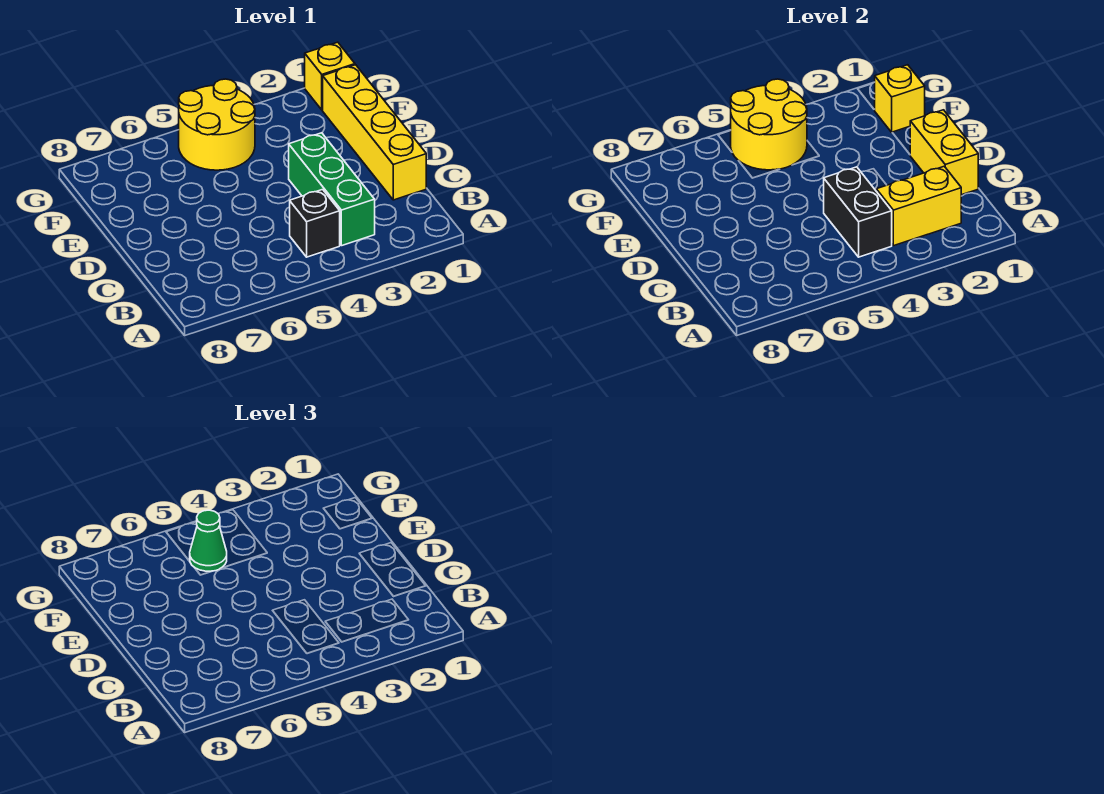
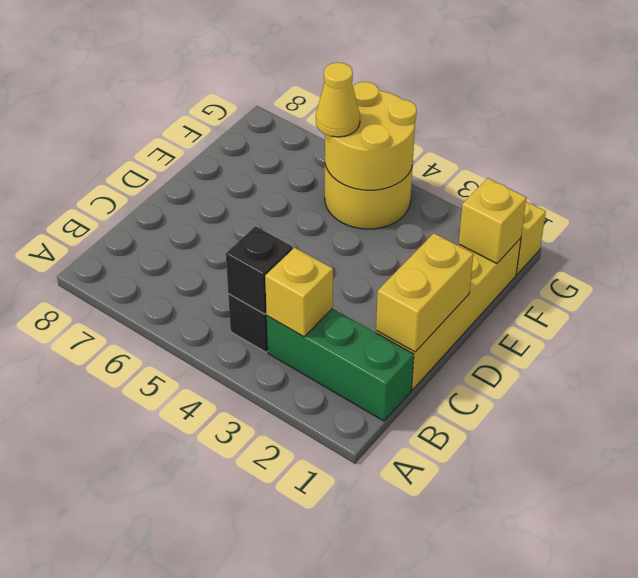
yellow brick B2:B3 level 2 -> yellow brick B3 level 2
green brick B3:D3 level 1 -> green brick B1:B3 level 1
black brick B4:C4 level 2 -> black brick B4 level 2
green cone F5 level 3 -> yellow cone F5 level 3

